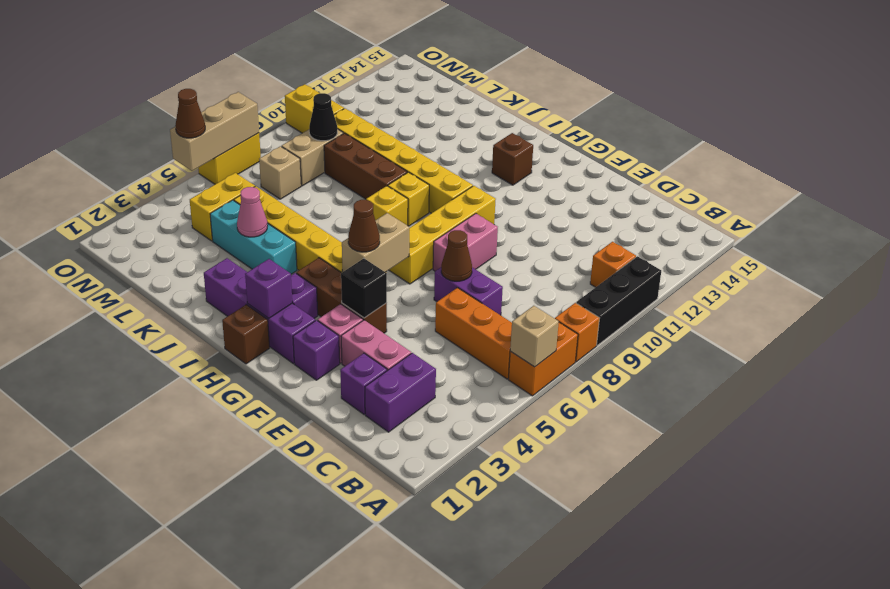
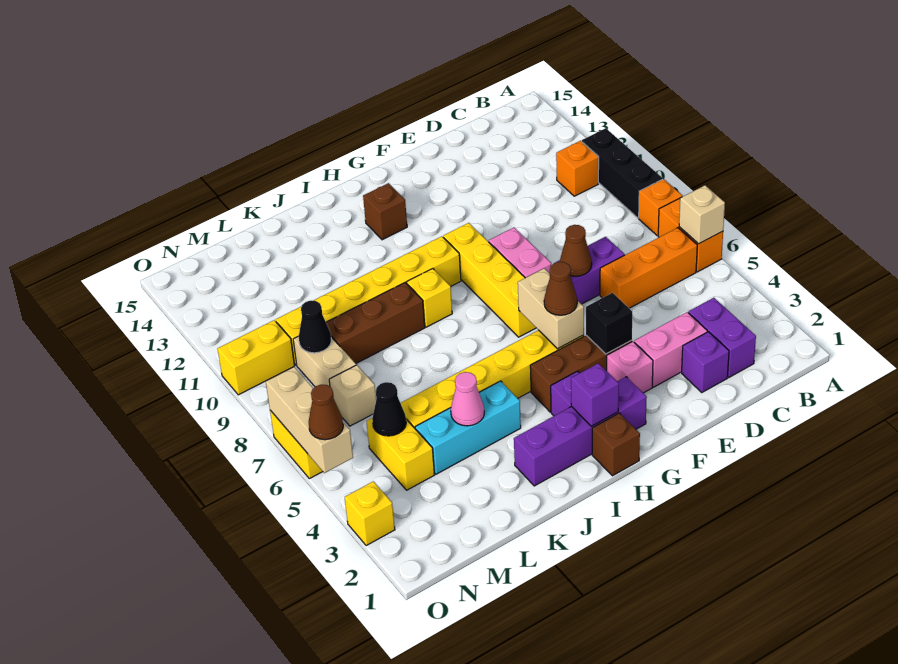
purple brick F2 level 1 -> none
yellow brick I8 level 1 -> yellow brick O3 level 1
none -> black cone M5 level 2

